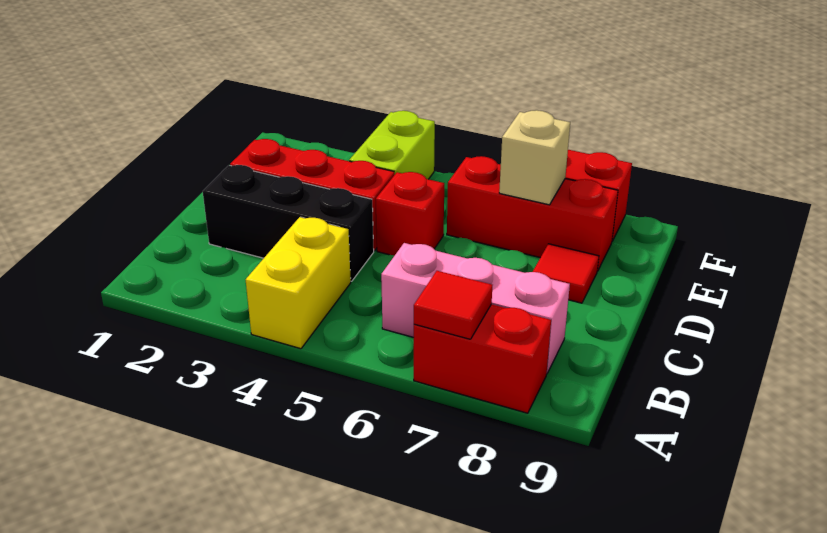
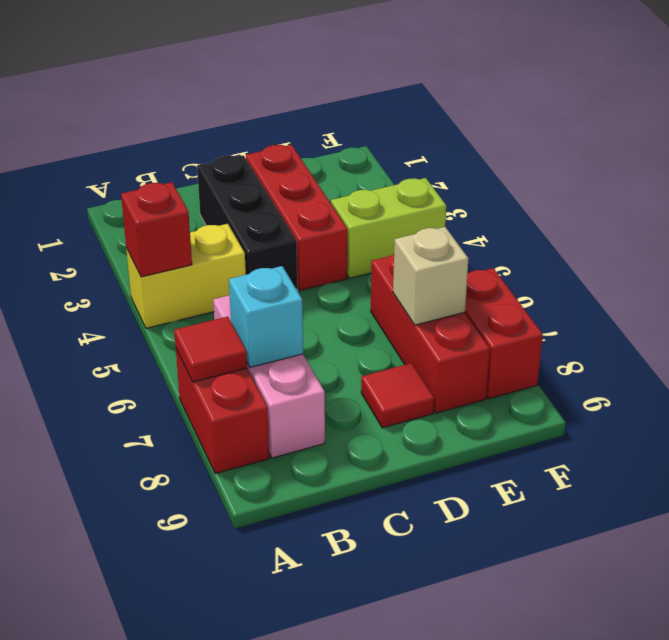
none -> cyan brick B7 level 2
red brick D5 level 1 -> red brick A4 level 2

